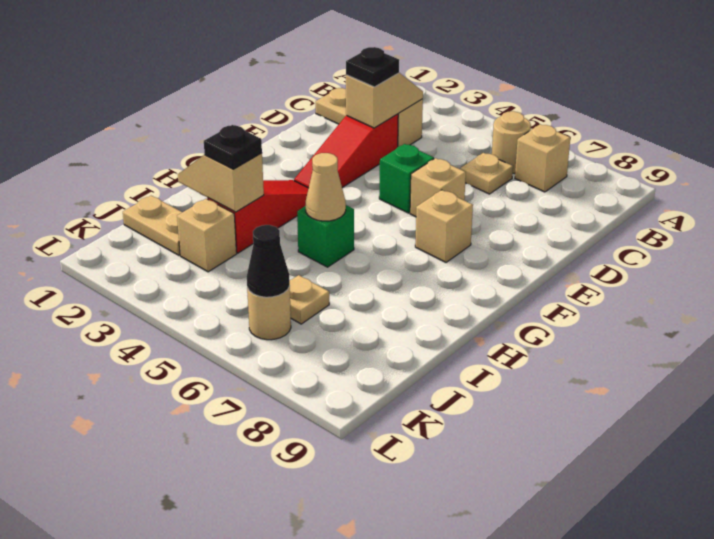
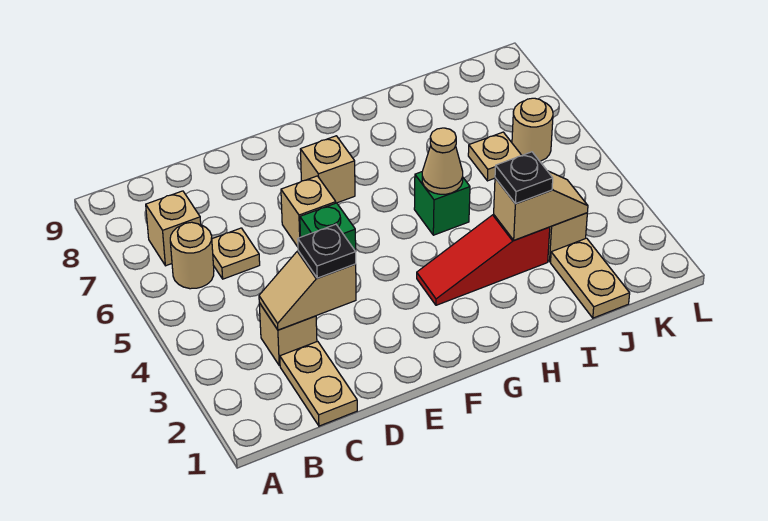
red slope D3:F3 level 1 top D -> none
tan slope I2:I3 level 2 top 3 -> tan slope I3:J3 level 2 top I
black cone K6 level 2 -> none

